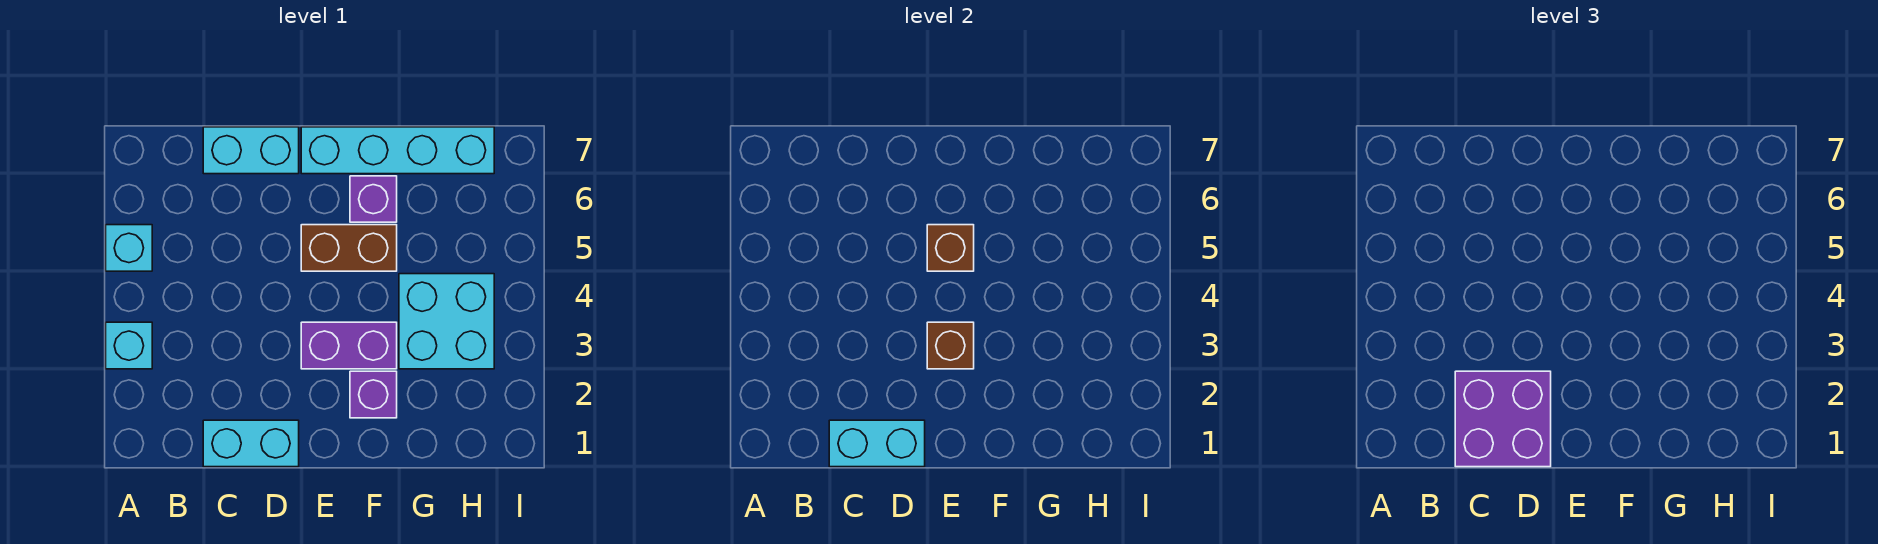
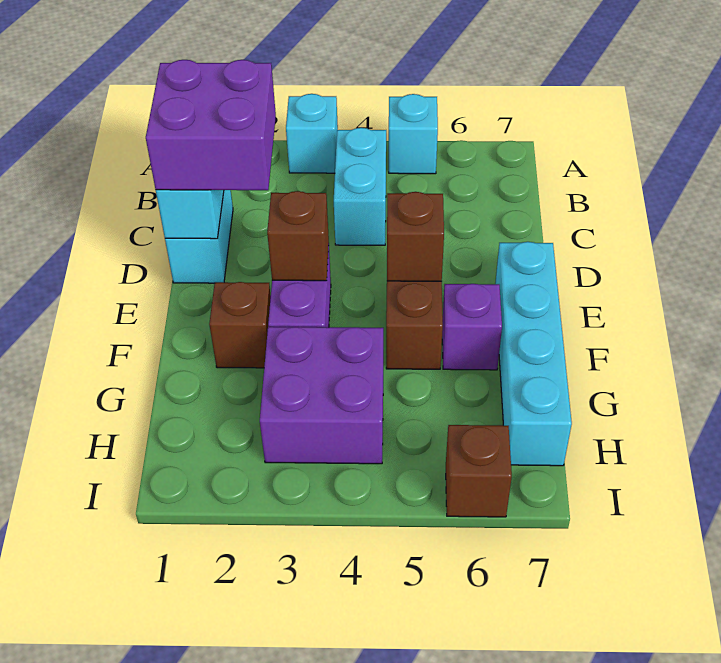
cyan brick C7:D7 level 1 -> cyan brick B4:C4 level 1
purple brick F2 level 1 -> brown brick F2 level 1
cyan brick G3:H4 level 1 -> purple brick G3:H4 level 1
none -> brown brick I6 level 1

